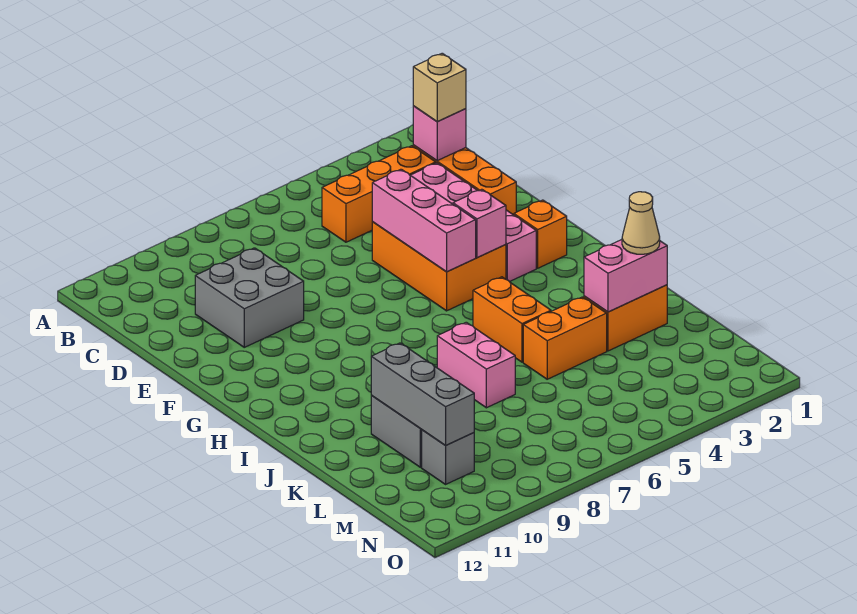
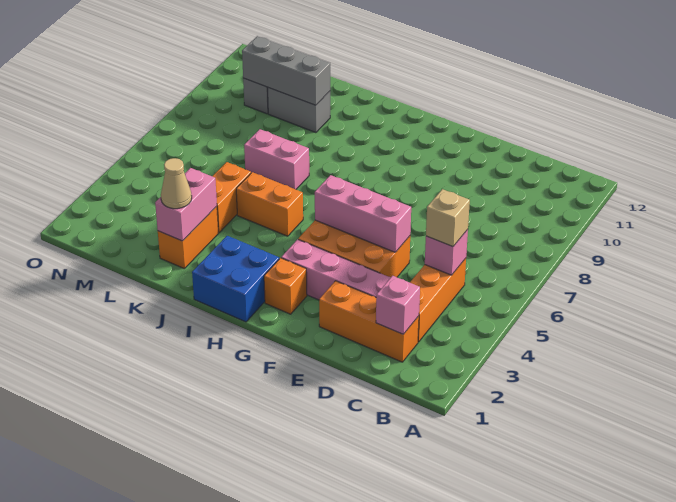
tan brick C2 level 3 -> tan brick C5 level 3
grey brick D9:E10 level 1 -> none
pink brick G4 level 2 -> pink brick C5 level 2
none -> blue brick H1:I2 level 1

